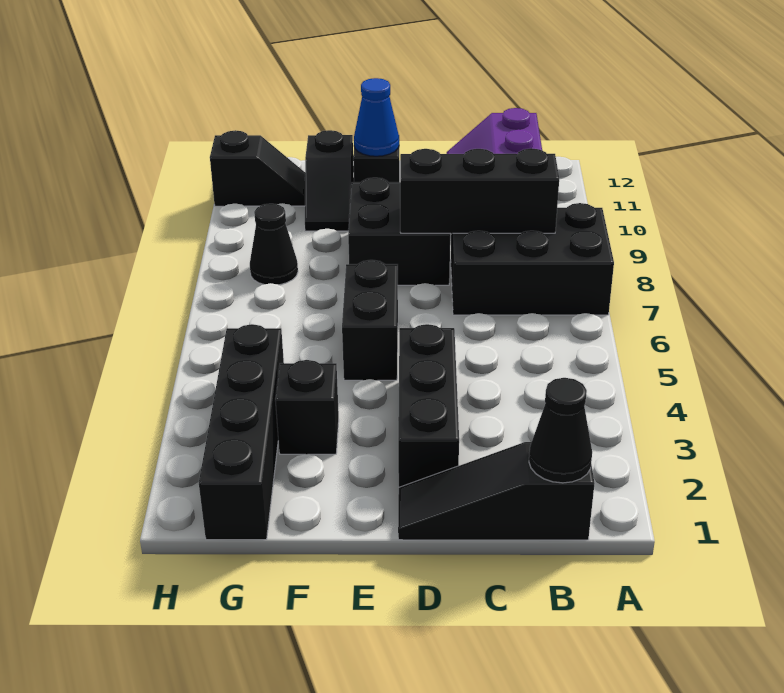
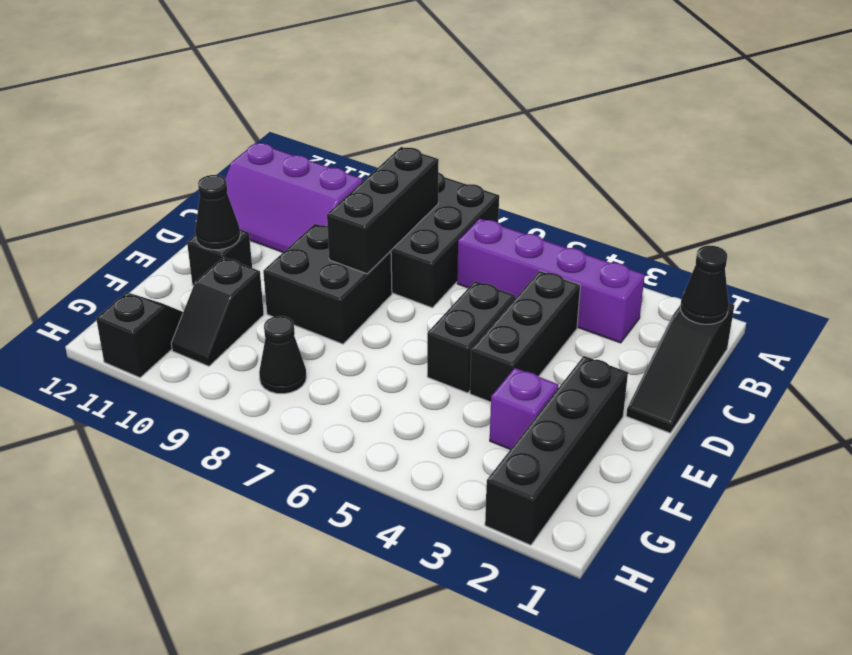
none -> purple brick B3:B6 level 1
black brick D2:D4 level 1 -> black brick C4:E4 level 1
black brick E5:E6 level 1 -> black brick D5:E5 level 1
blue cone E11 level 2 -> black cone E11 level 2
black brick F3 level 1 -> purple brick F3 level 1
black slope F10:F11 level 1 top 11 -> black slope F10:G10 level 1 top F
black brick G1:G4 level 1 -> black brick E2:H2 level 1

